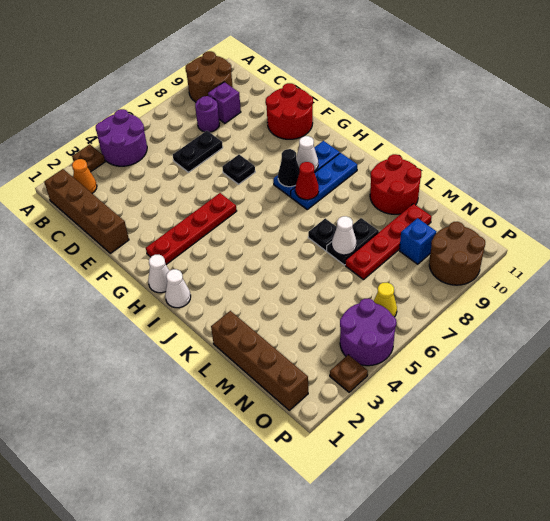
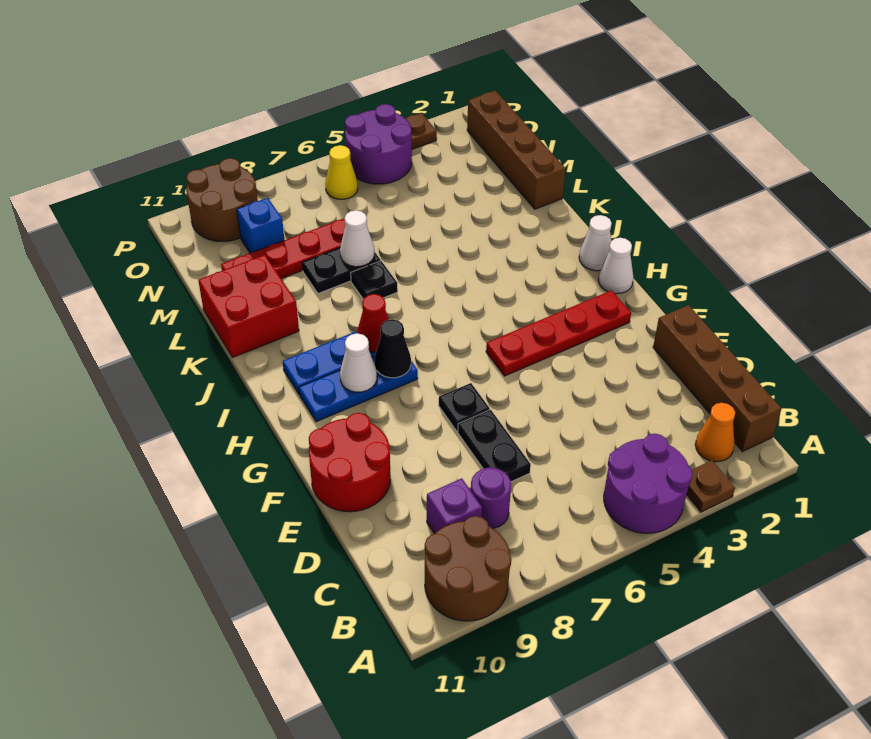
black plate D6:D7 level 1 -> black plate D7:E7 level 1
red round brick K10:L11 level 1 -> red brick K10:L11 level 1

